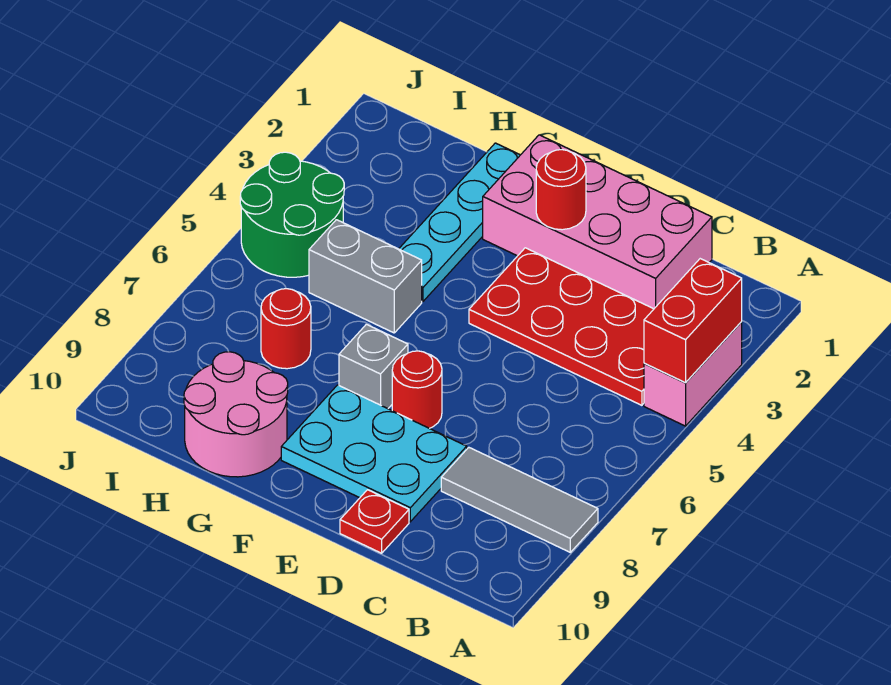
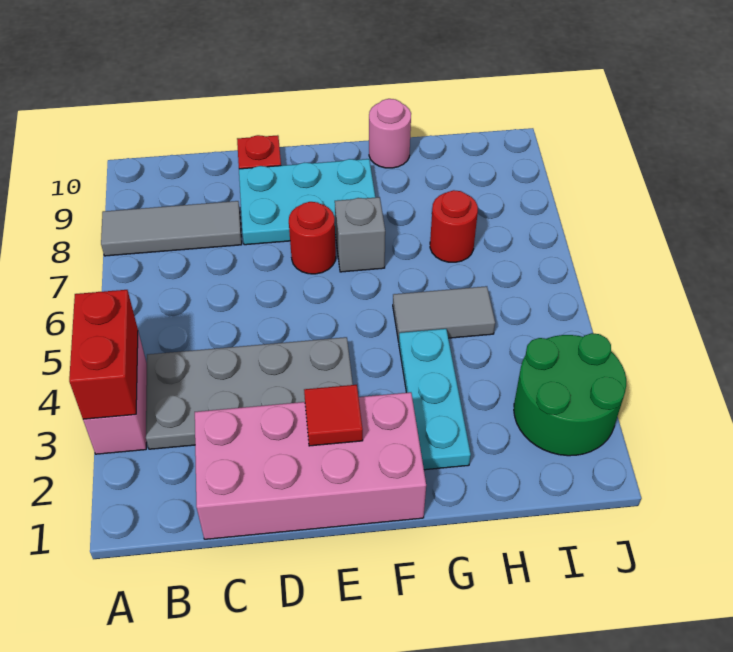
red plate B3:E4 level 1 -> grey plate B3:E4 level 1
red round brick E2 level 2 -> red tile E2 level 2
cyan plate G1:G4 level 1 -> cyan plate G2:G4 level 1
grey brick G5:H5 level 1 -> grey tile G5:H5 level 1
pink round brick G9:H10 level 1 -> pink round brick G10 level 1
green round brick I4:J5 level 1 -> green round brick I2:J3 level 1

